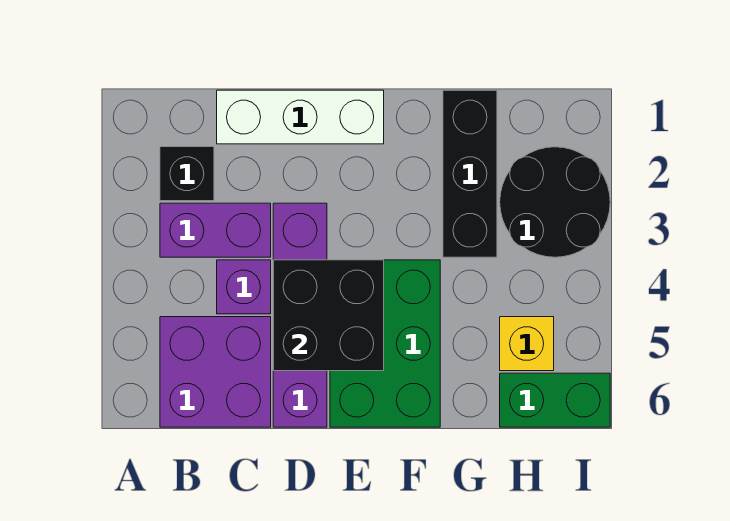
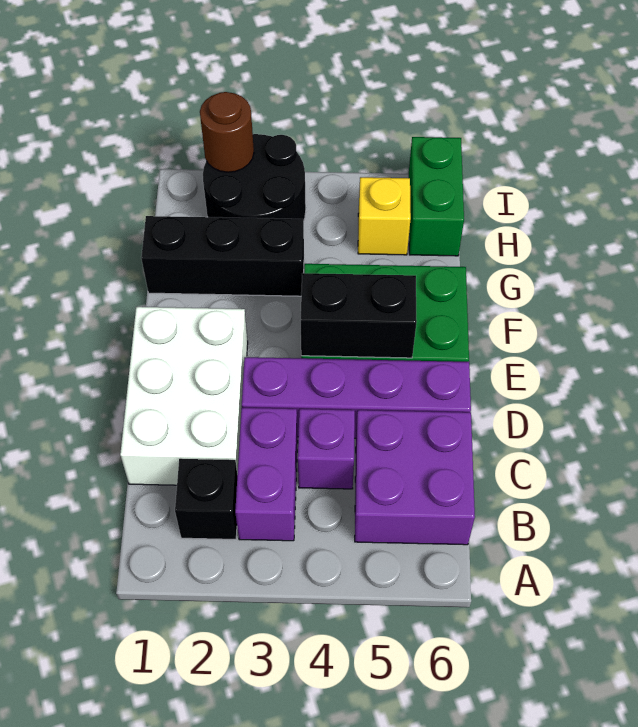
white brick C1:E1 level 1 -> white brick C1:E2 level 1
black brick D4:E5 level 2 -> black brick E4:E5 level 2
none -> brown round brick I2 level 2

